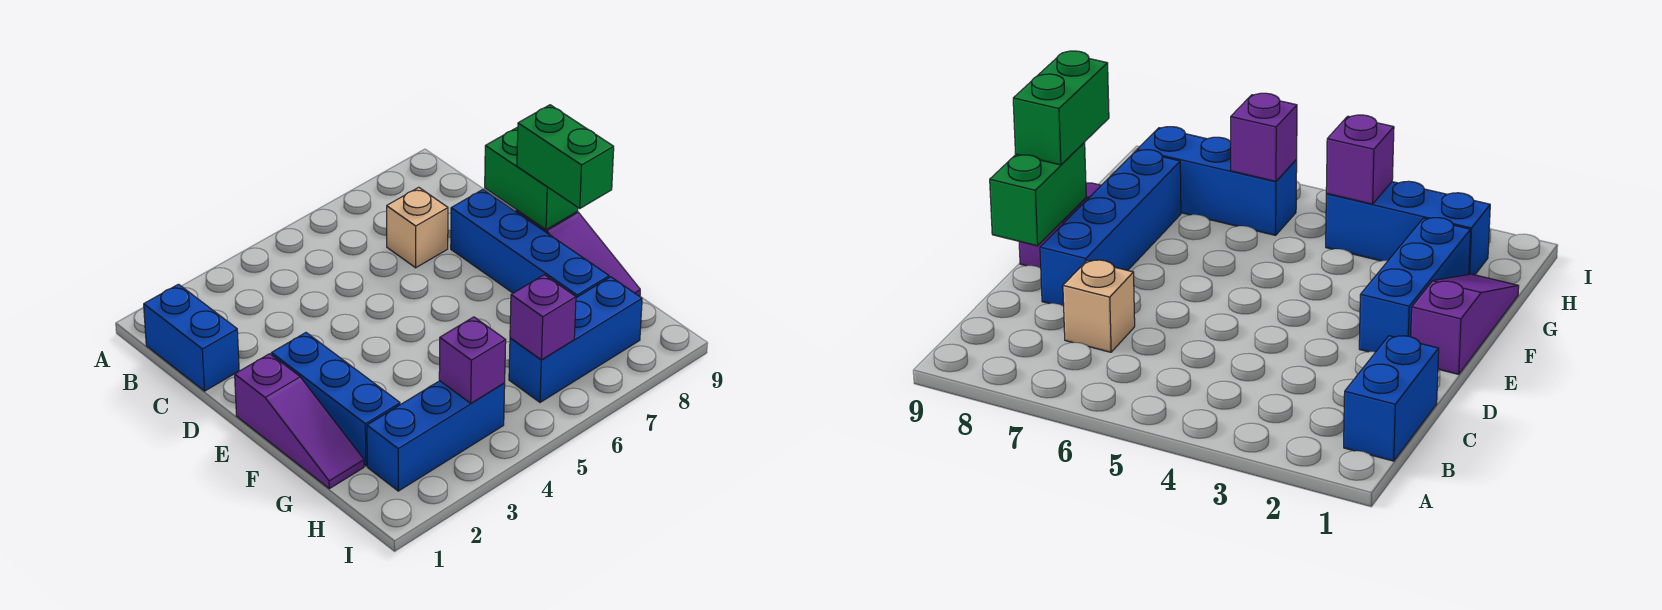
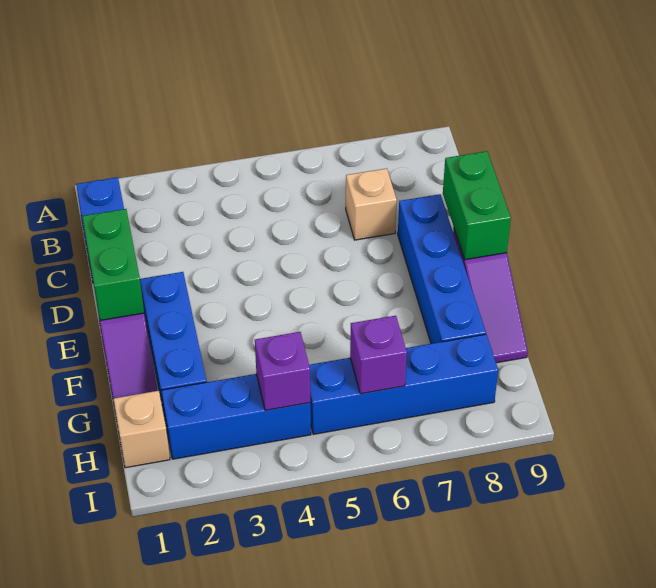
green brick E9:F9 level 3 -> green brick D1:E1 level 2
none -> tan brick H1 level 1
blue brick H6:H8 level 1 -> blue brick H5:H8 level 1

